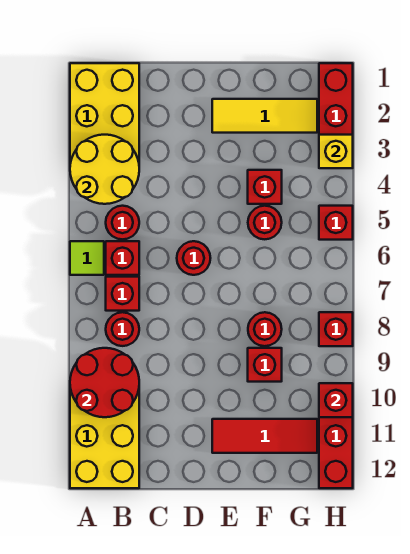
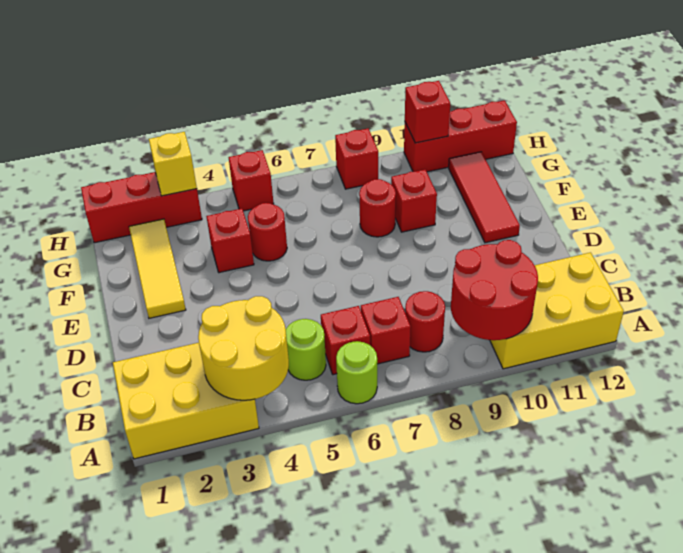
lime tile A6 level 1 -> lime round brick A6 level 1
red round brick B5 level 1 -> lime round brick B5 level 1
red round brick D6 level 1 -> none

